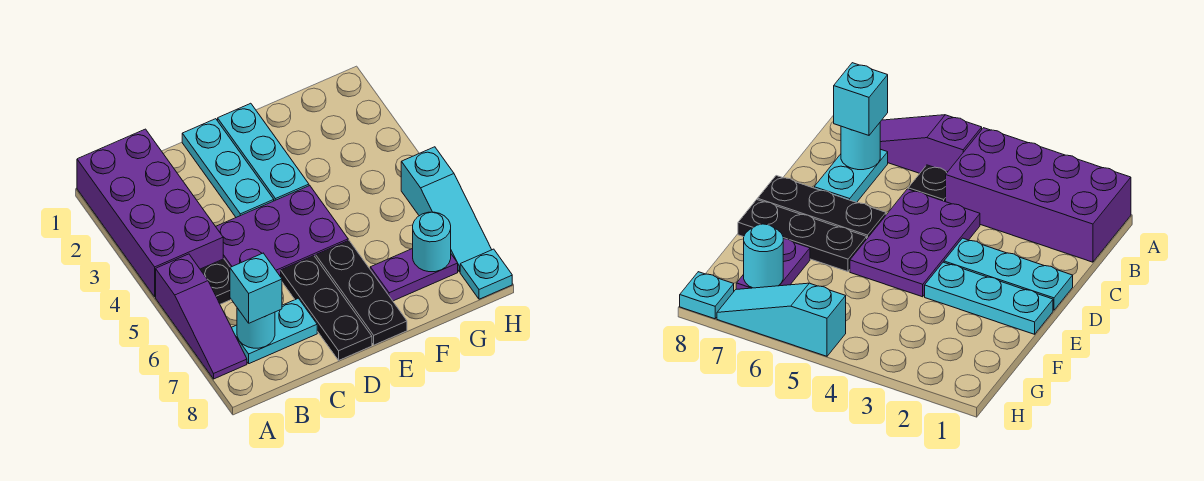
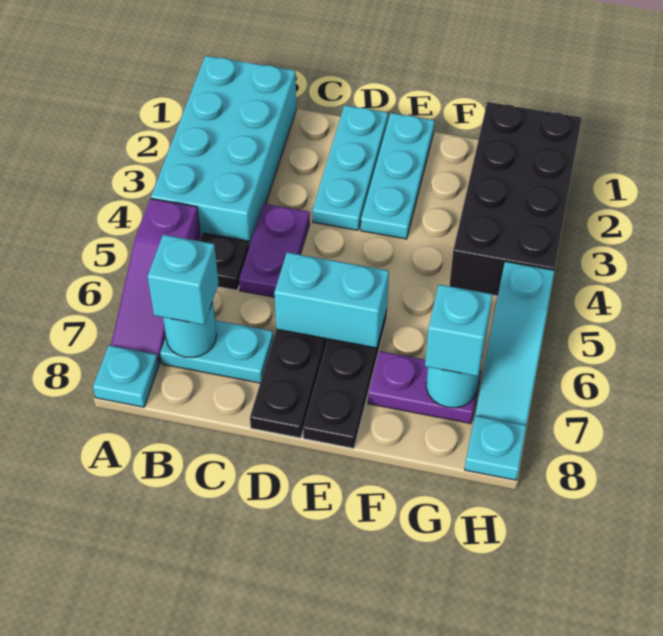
purple brick A1:B4 level 1 -> cyan brick A1:B4 level 1
none -> cyan plate A8 level 1
purple plate C4:E5 level 1 -> purple plate C4:C5 level 1
none -> cyan brick D6:E6 level 2
none -> black brick G1:H4 level 1
none -> cyan brick G7 level 3

